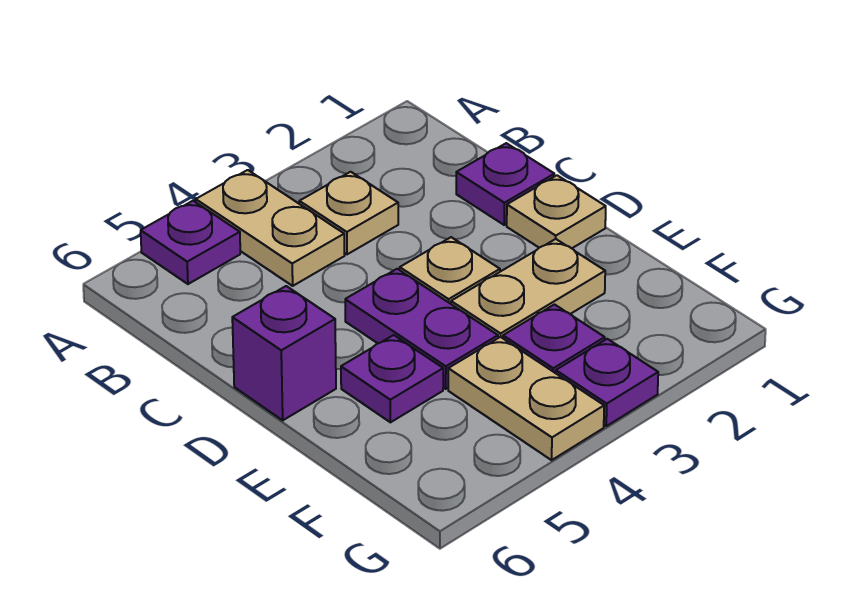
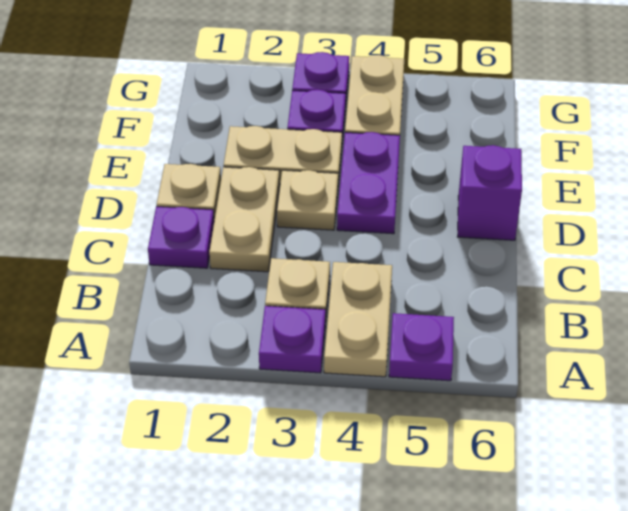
none -> tan plate C2:D2 level 1
purple plate E5 level 1 -> purple plate A3 level 1

